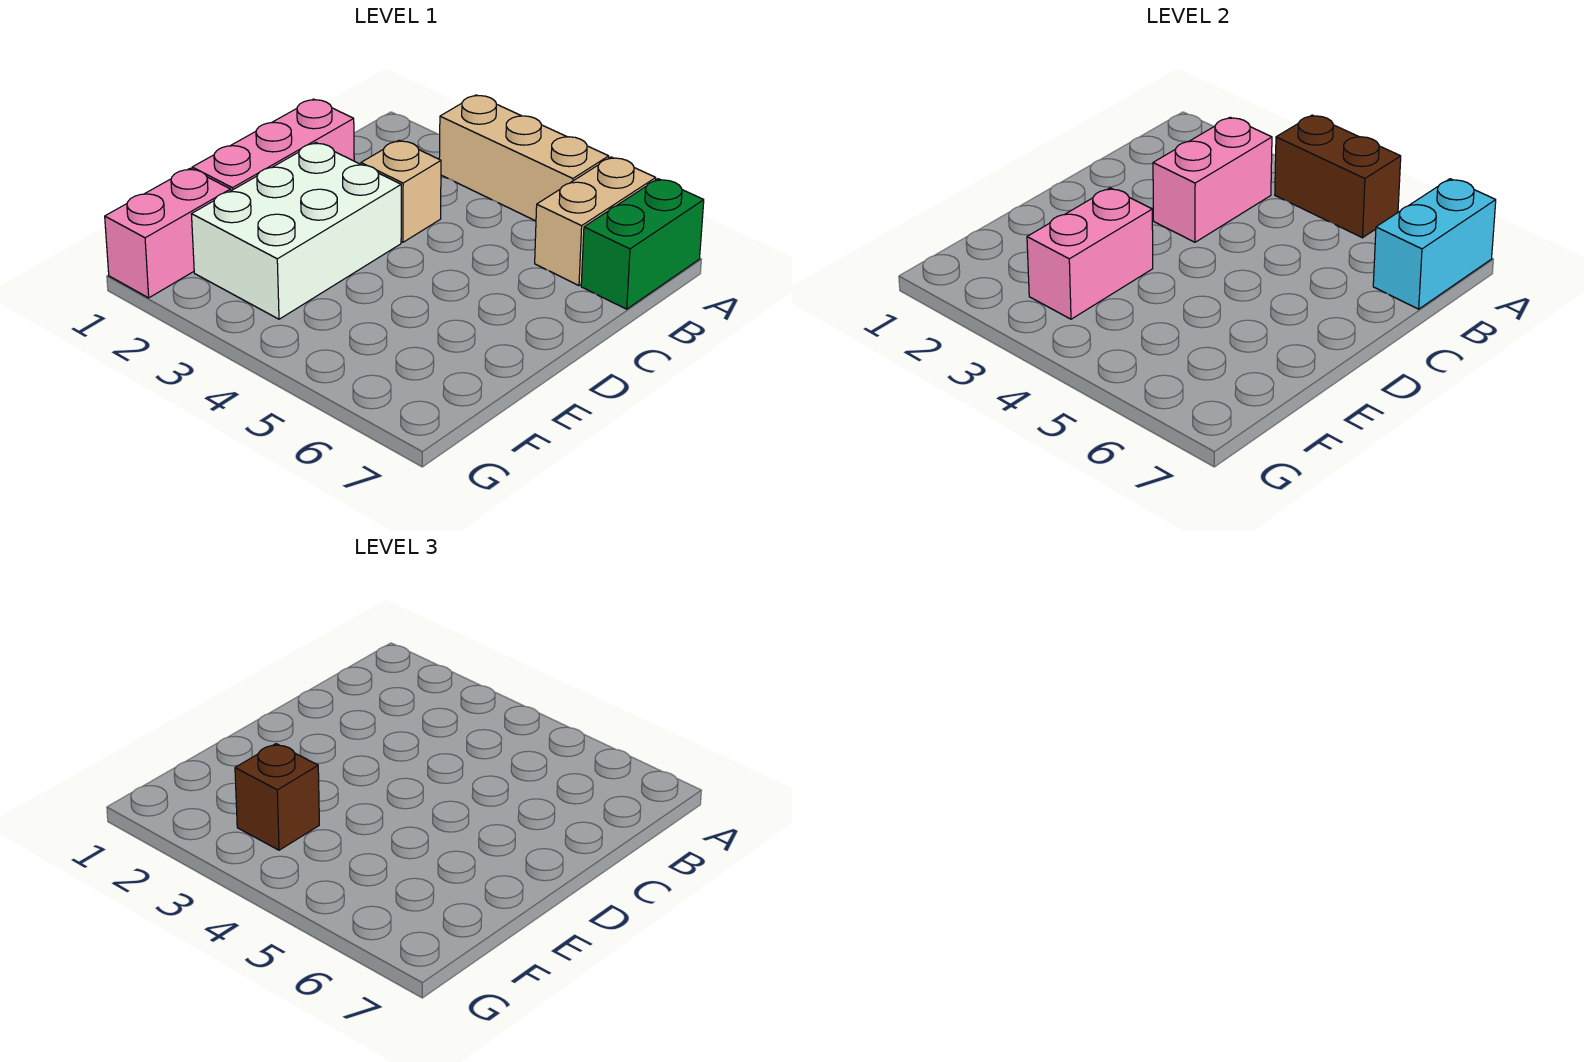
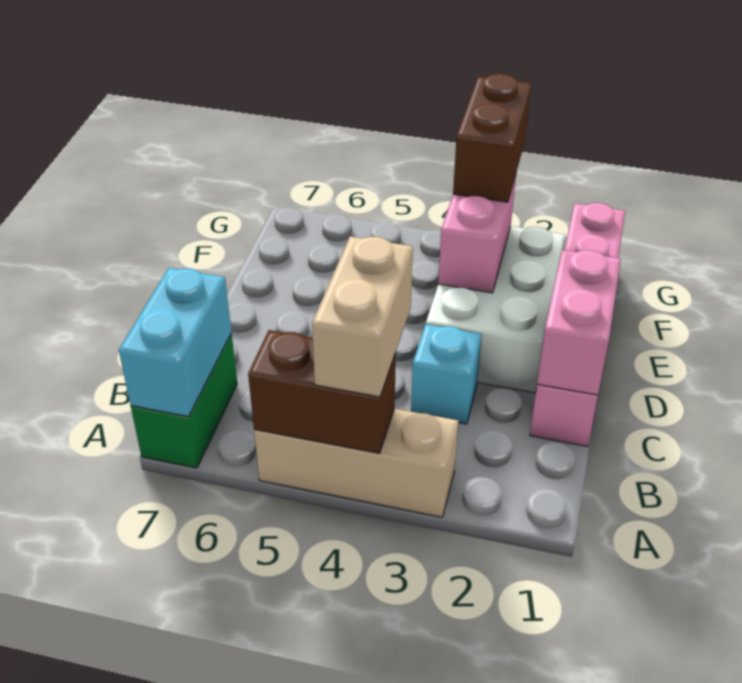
tan brick A6:B6 level 1 -> tan brick A4:B4 level 3
pink brick B3:C3 level 2 -> pink brick C1:D1 level 2
tan brick C3 level 1 -> cyan brick C3 level 1
brown brick F3 level 3 -> brown brick F3:G3 level 3

